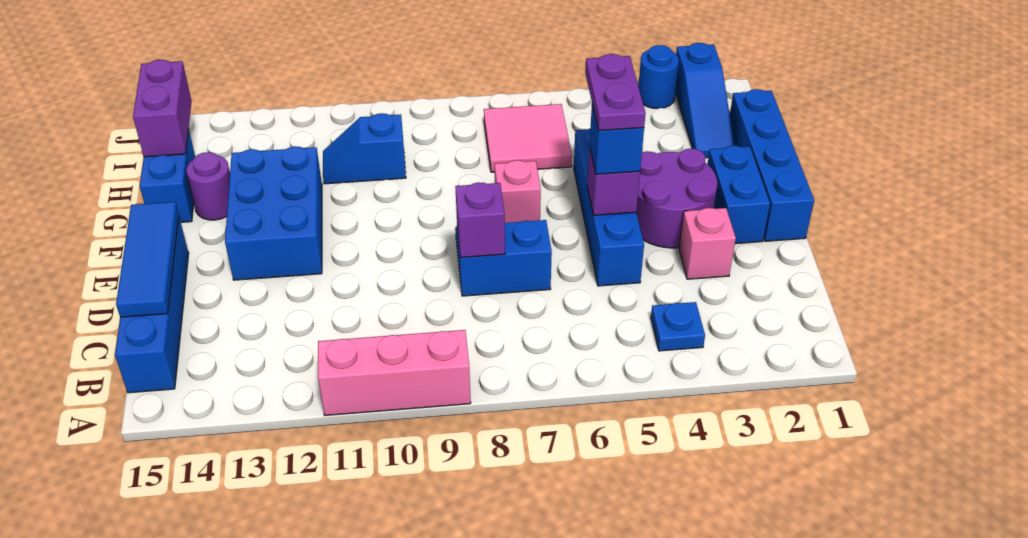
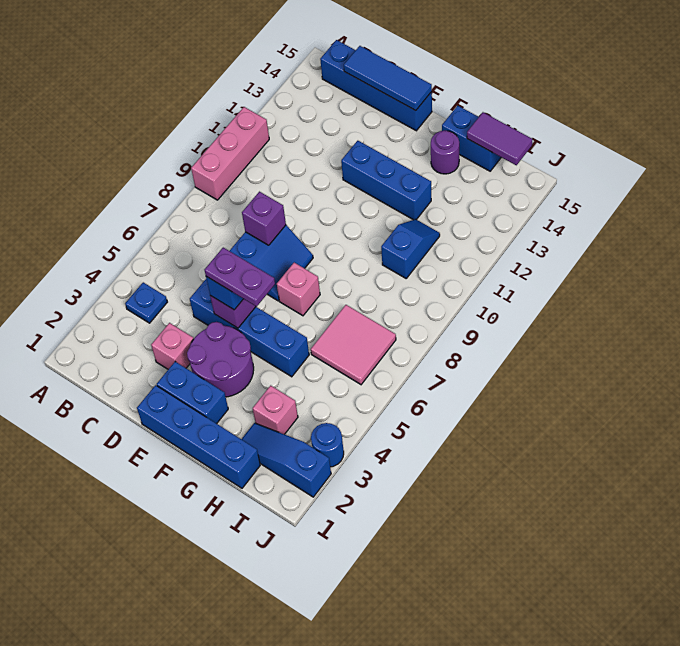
blue brick E12:G13 level 1 -> blue brick E12:G12 level 1
none -> pink brick H3 level 1
purple brick H15:I15 level 2 -> purple tile H15:I15 level 2

